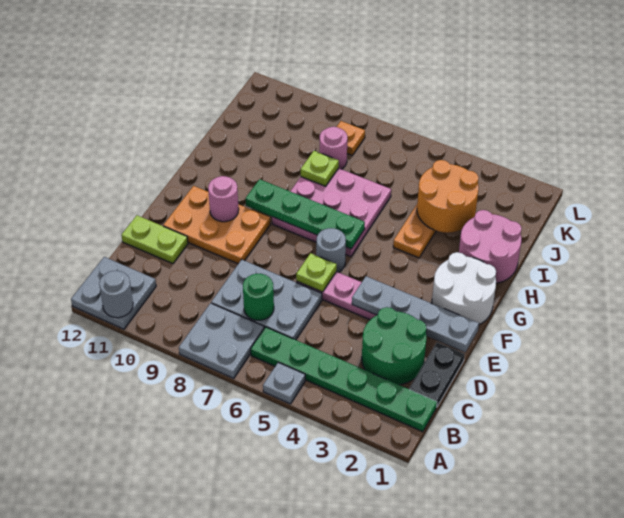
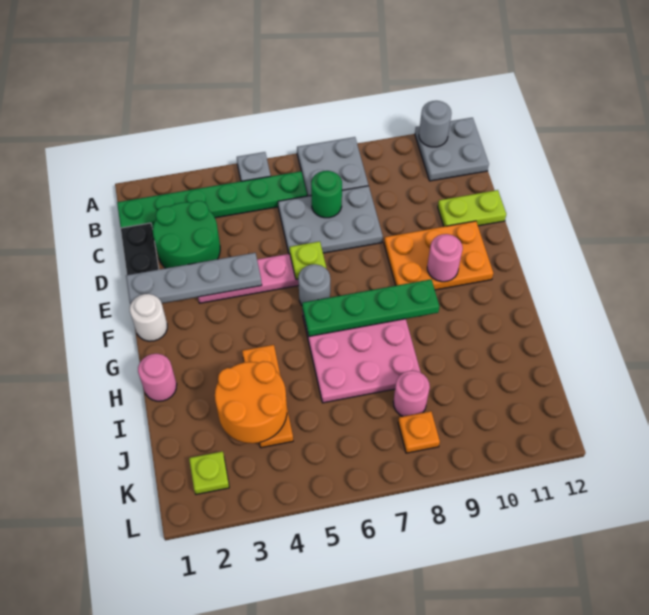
white round brick F1:G2 level 1 -> white round brick F1 level 1
pink round brick H1:I2 level 1 -> pink round brick H1 level 1
lime plate I8 level 2 -> lime plate K2 level 1

